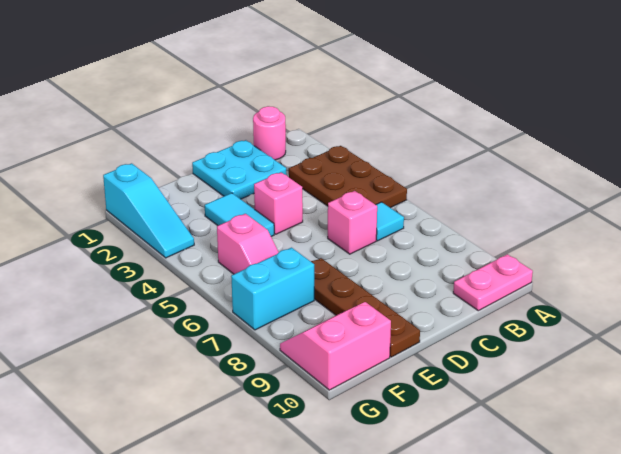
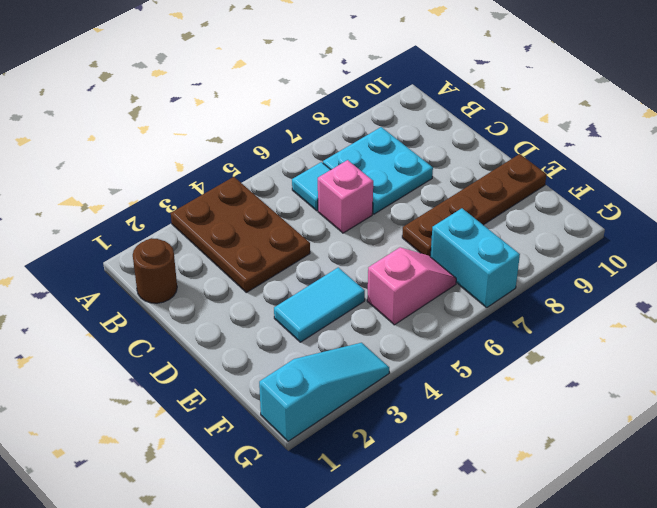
brown plate A3:B5 level 1 -> brown plate A3:C4 level 1
pink plate A10:B10 level 1 -> none
pink round brick B1 level 1 -> brown round brick B1 level 1
cyan plate C1:D2 level 1 -> cyan plate B7:C8 level 1
pink brick D4 level 1 -> none
pink slope F9:G10 level 1 top 10 -> none

